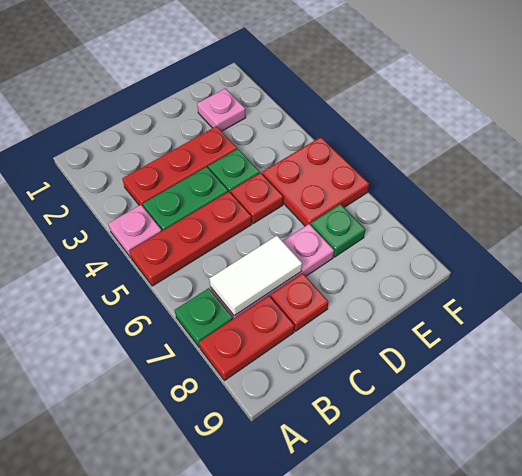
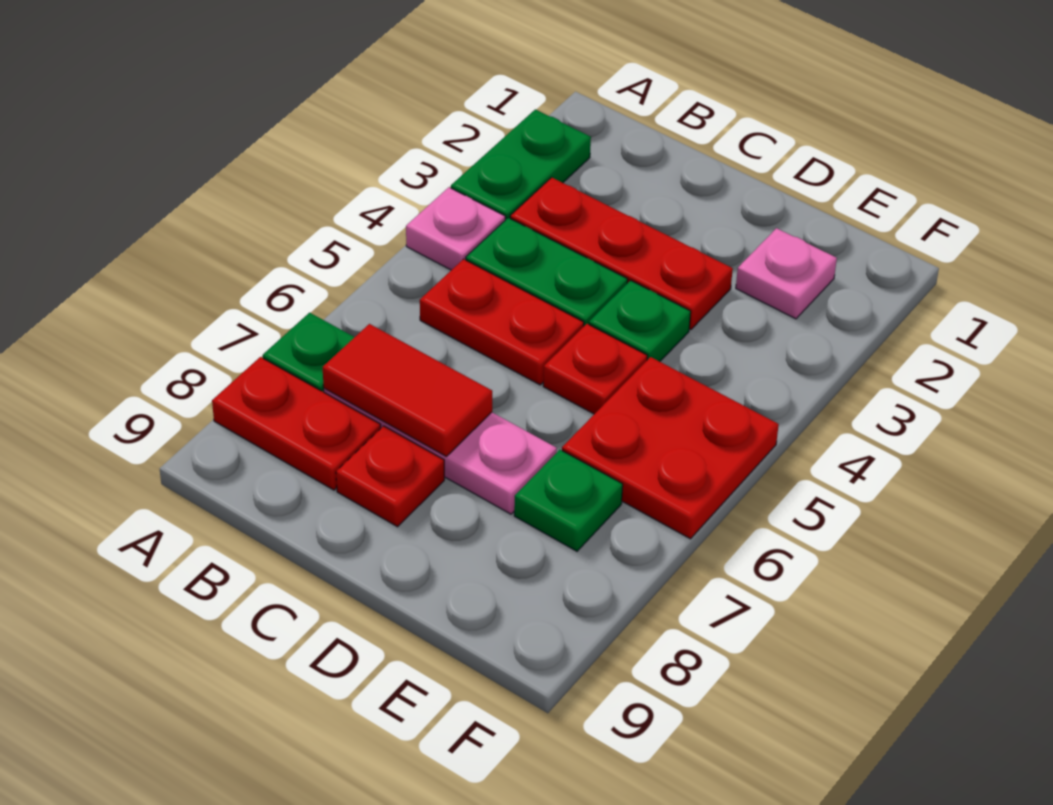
none -> green plate A2:A3 level 1
red plate A5:C5 level 1 -> red plate B5:C5 level 1
white tile B7:C7 level 2 -> red tile B7:C7 level 2

